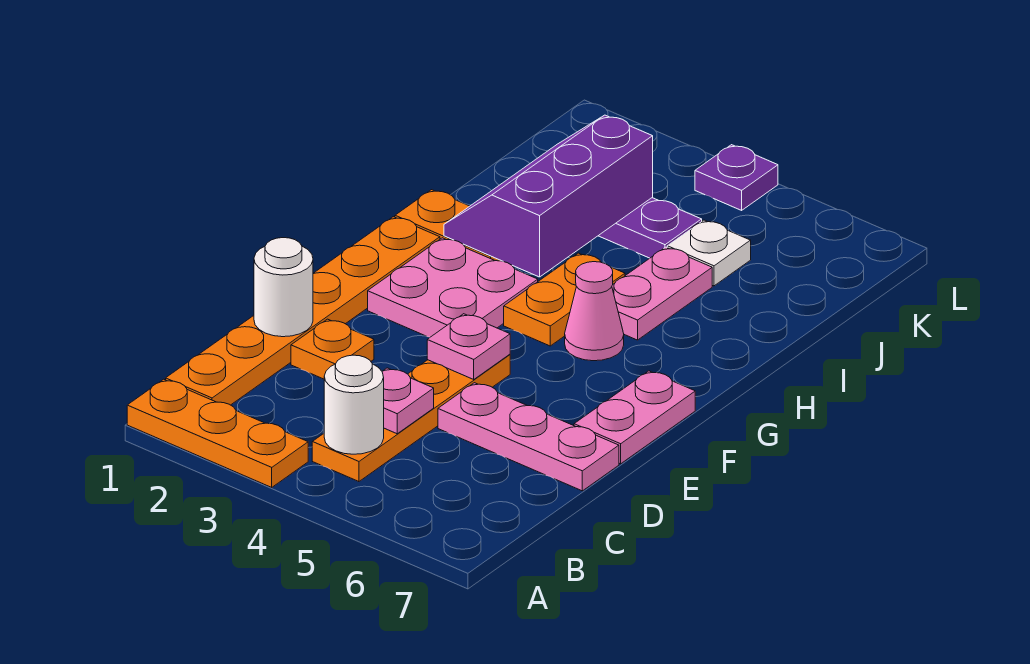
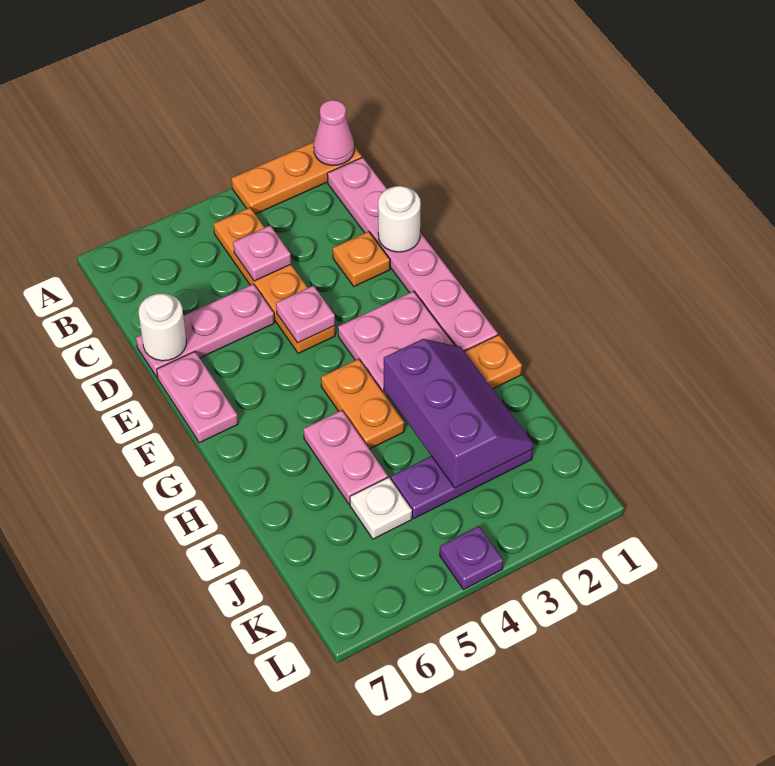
orange plate B1:G1 level 1 -> pink plate B1:G1 level 1
white round brick B4 level 2 -> white round brick D7 level 2
pink cone G5 level 1 -> pink cone A1 level 2

